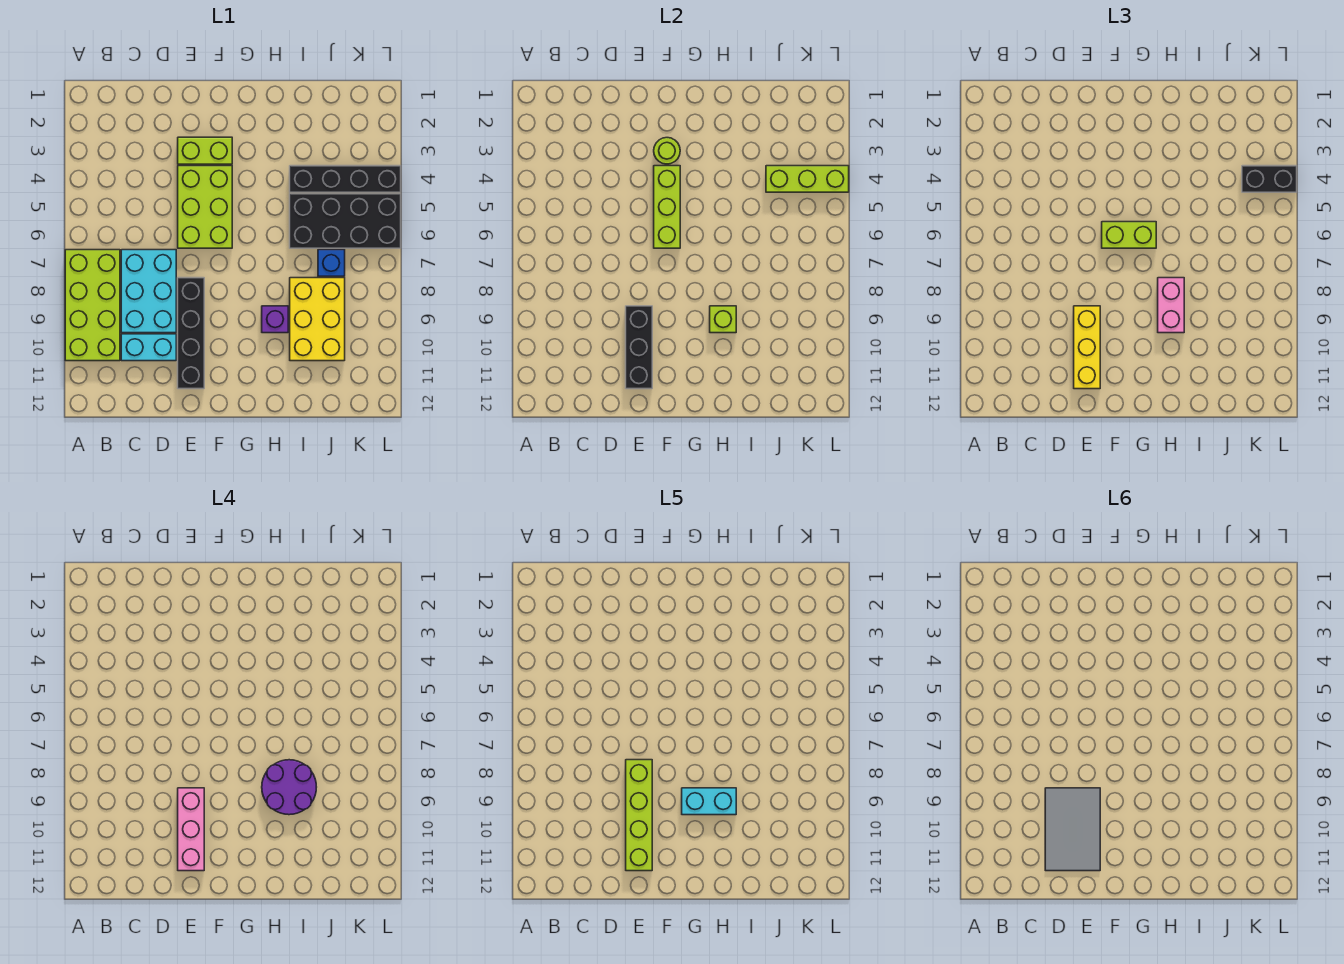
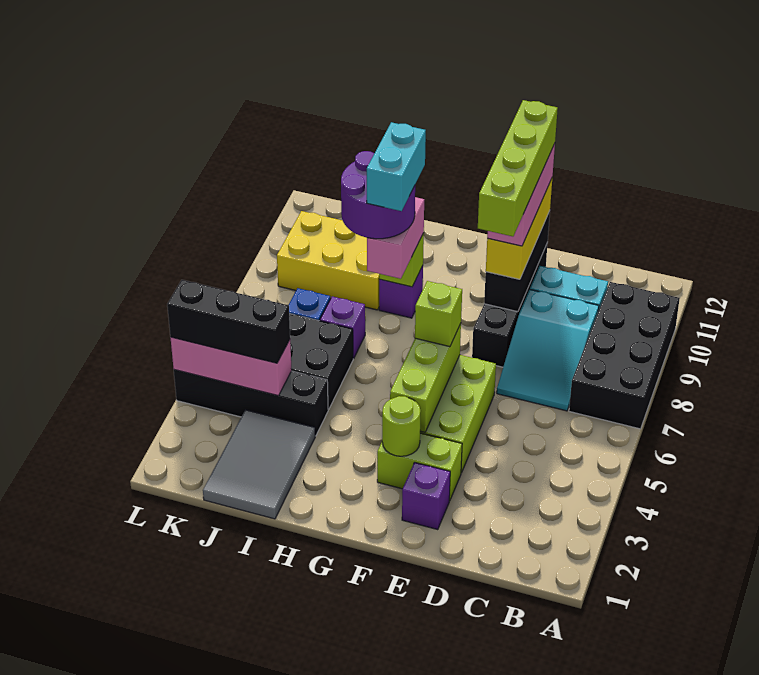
lime brick A7:B10 level 1 -> black brick A7:B10 level 1
cyan brick C7:D9 level 1 -> cyan slope C7:D9 level 1 top 9
grey tile D9:E11 level 6 -> grey tile I1:J3 level 1
none -> purple brick E2 level 1
lime brick F6:G6 level 3 -> lime brick F6 level 3
cyan brick G9:H9 level 5 -> cyan brick H8:H9 level 5
none -> purple brick I7 level 1
yellow brick I8:J10 level 1 -> yellow brick I9:K10 level 1
lime brick J4:L4 level 2 -> pink brick J4:L4 level 2
black brick K4:L4 level 3 -> black brick J4:L4 level 3

